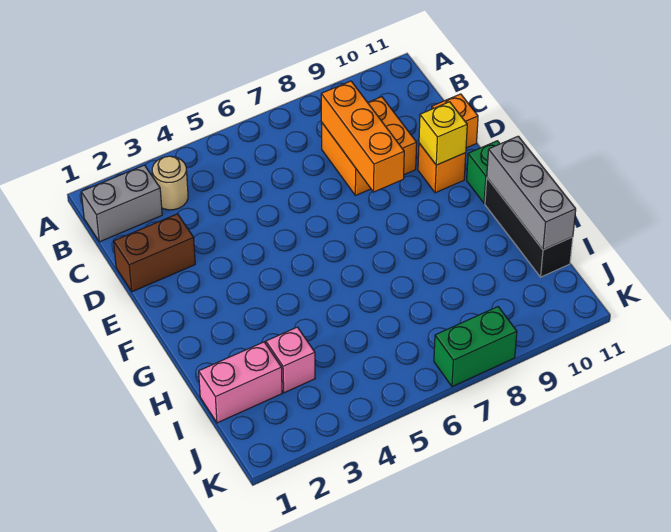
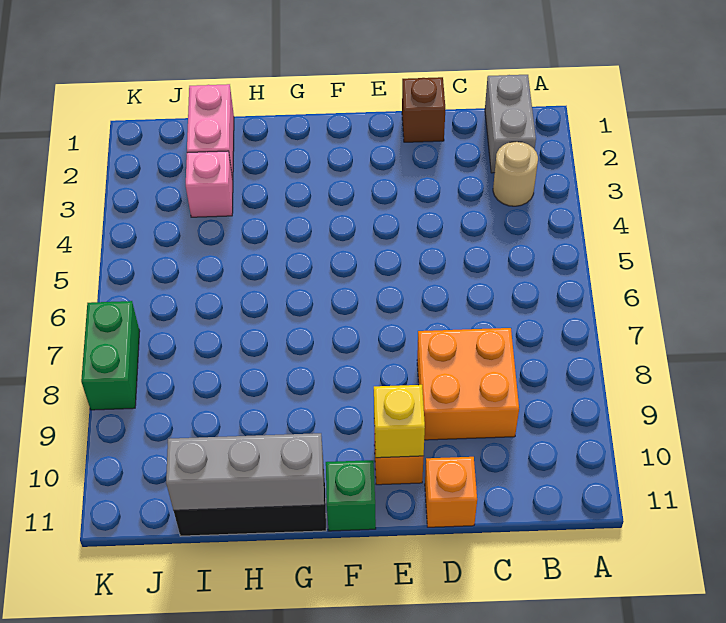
orange brick C8:E8 level 2 -> none
brown brick D1:D2 level 1 -> brown brick D1 level 1

